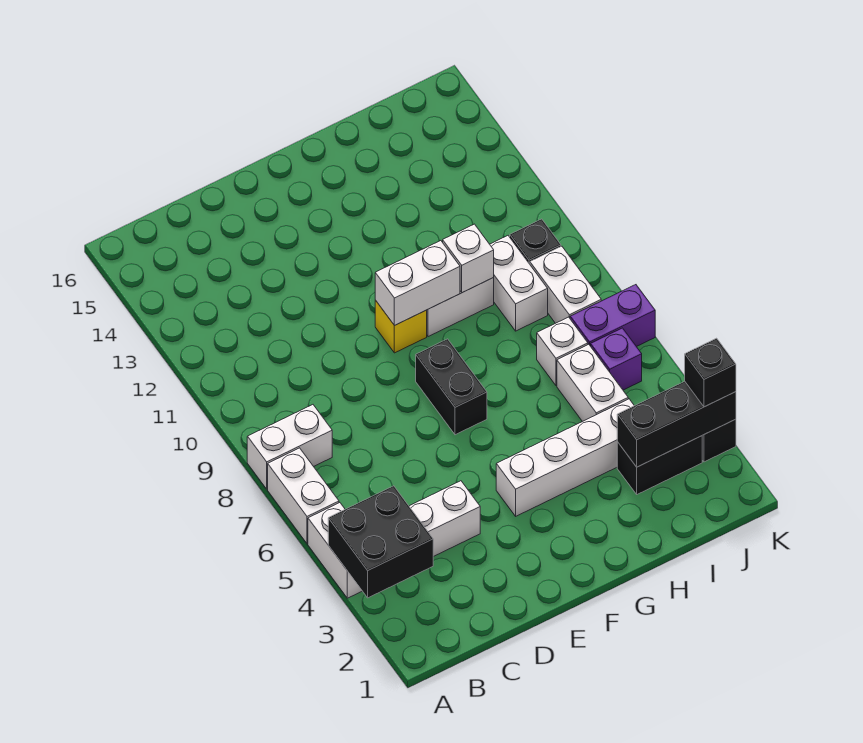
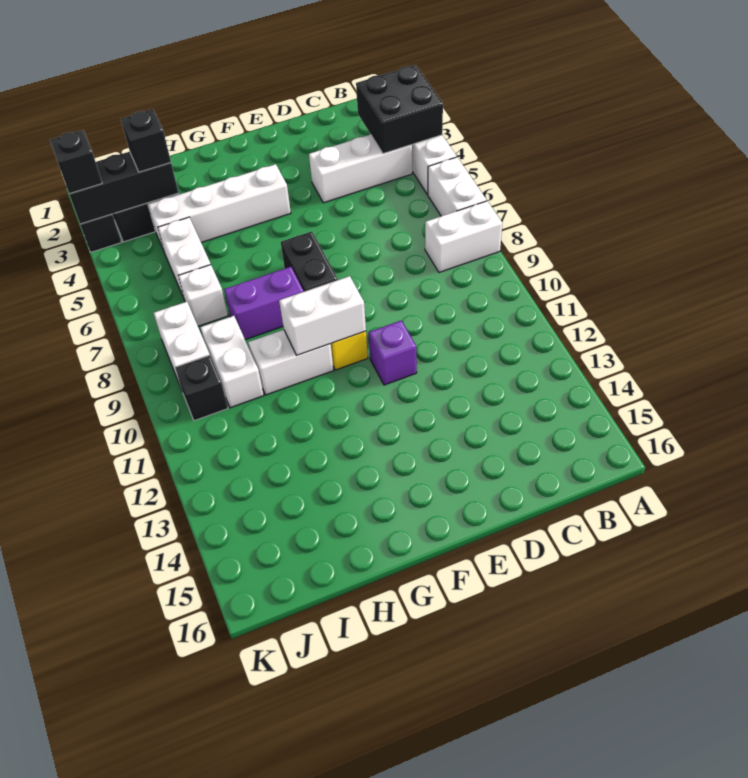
white brick H10 level 2 -> none
none -> black brick I3 level 3
purple brick J6 level 1 -> purple brick E11 level 1
purple brick J7:K7 level 1 -> purple brick G8:H8 level 1

